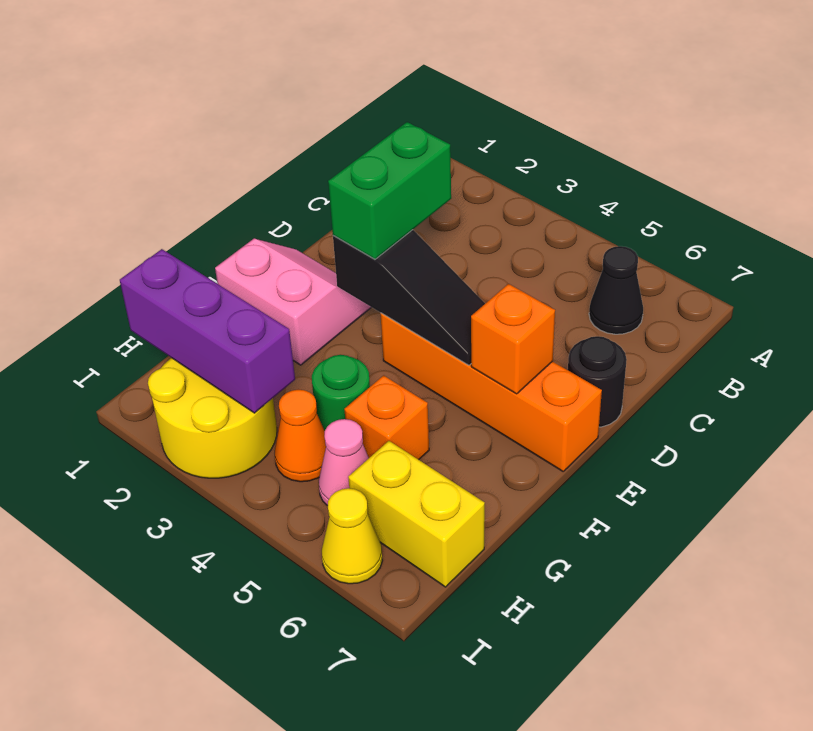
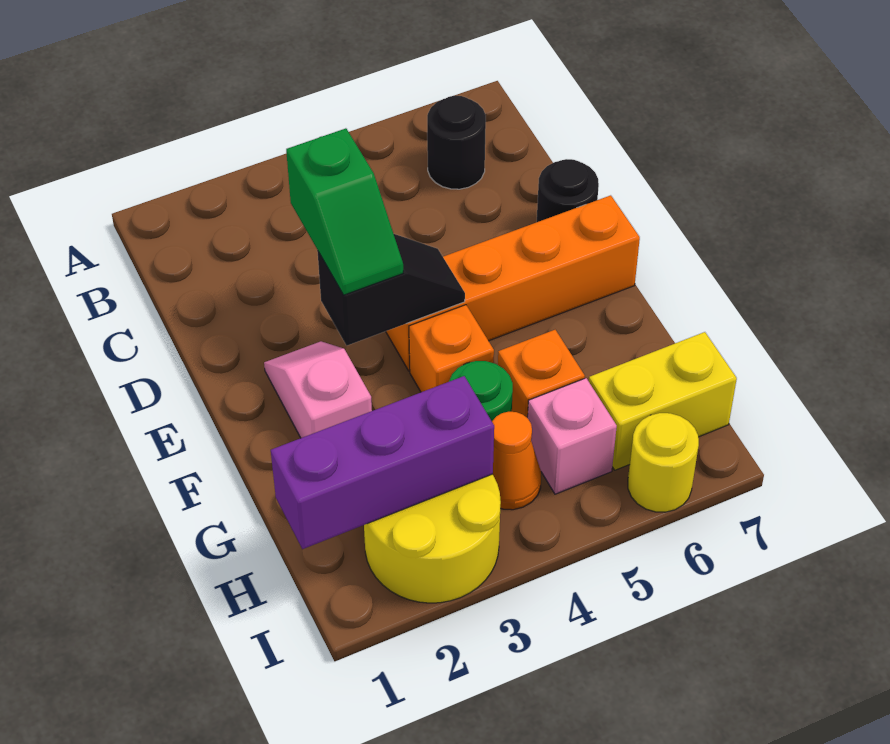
black cone B6 level 1 -> black round brick B6 level 1
green brick D3:E3 level 3 -> green slope D3:E3 level 3 top D
pink slope E1:F2 level 1 top F -> pink slope E2:F2 level 1 top F
black slope E3:E5 level 2 top 3 -> black slope E3:E4 level 2 top 3
orange brick E6 level 2 -> orange brick F4 level 1
pink cone H5 level 1 -> pink brick H5 level 1
yellow cone I6 level 1 -> yellow round brick I6 level 1

